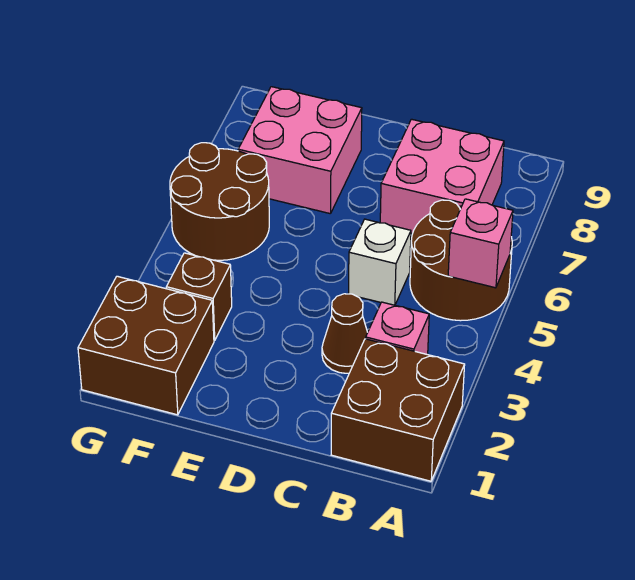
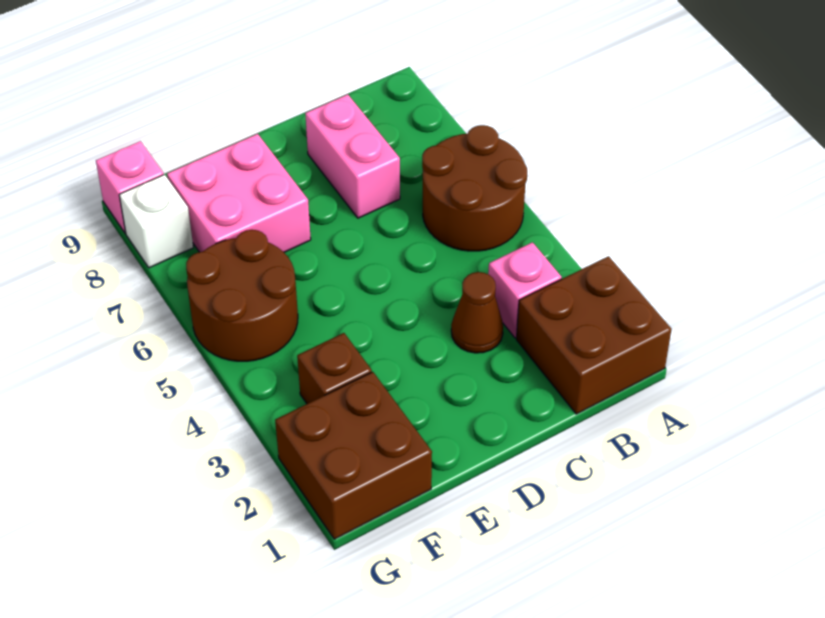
pink brick A5 level 2 -> pink brick G9 level 1
pink brick B7:C8 level 1 -> pink brick C7:C8 level 1
white brick C5 level 1 -> white brick G8 level 1

